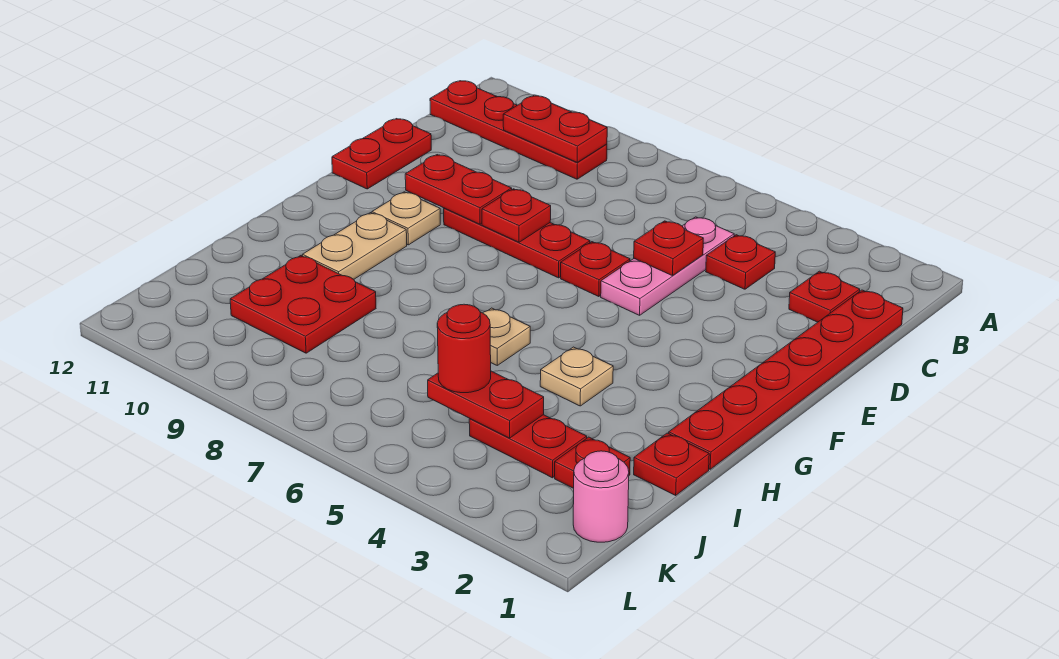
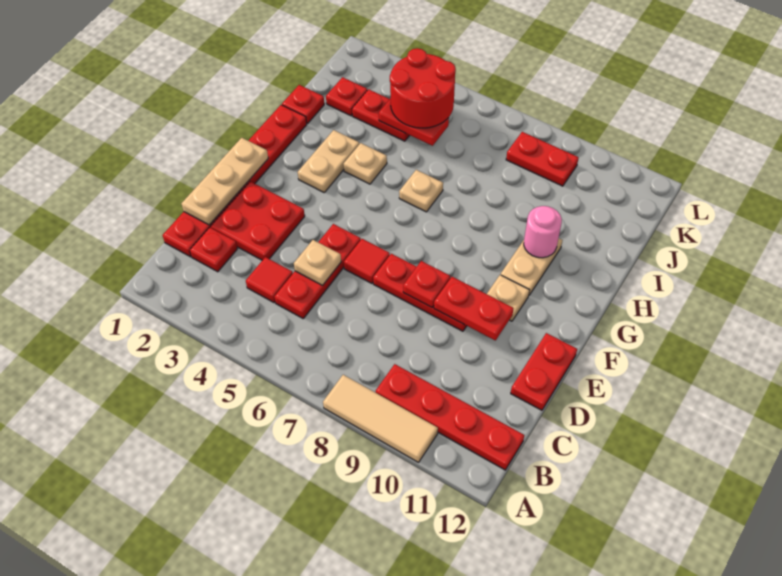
none -> tan tile A8:A10 level 1
red plate B9:B10 level 2 -> red plate K8:K9 level 1
red plate C4 level 1 -> red tile C4 level 1
pink plate C5:E5 level 1 -> red plate C5:E5 level 1
none -> tan plate D1:F1 level 2
red plate D5 level 2 -> tan plate D5 level 2
red plate E6 level 1 -> red tile E6 level 1
none -> tan plate G3:H3 level 1
red plate I9:J10 level 1 -> red plate D2:E3 level 1
red round brick J5 level 3 -> red round brick J4:K5 level 3
pink round brick K1 level 1 -> pink round brick H10 level 2

